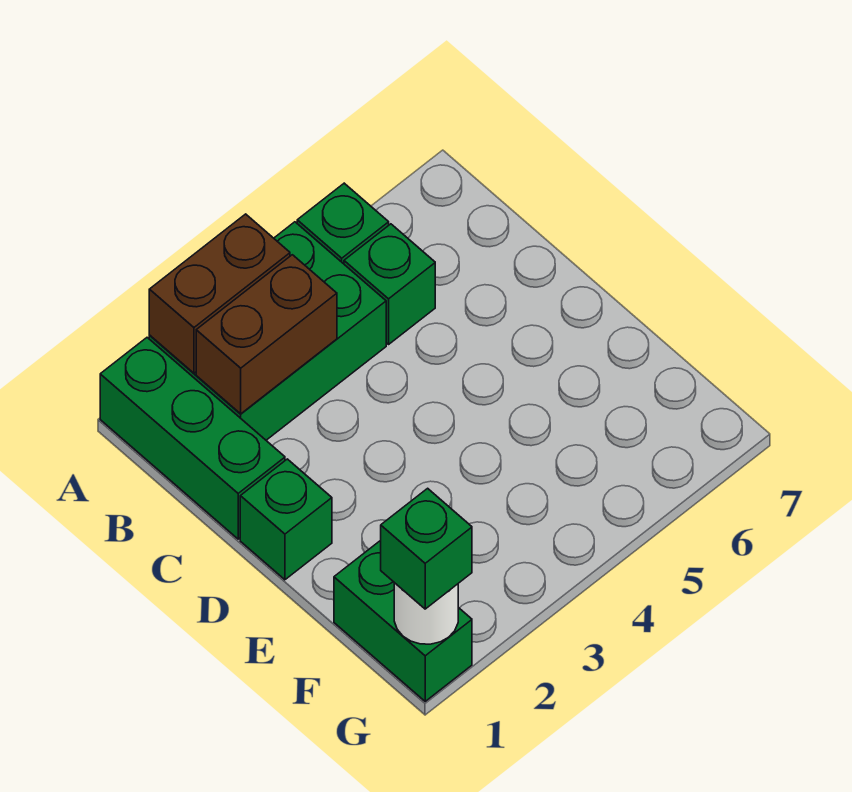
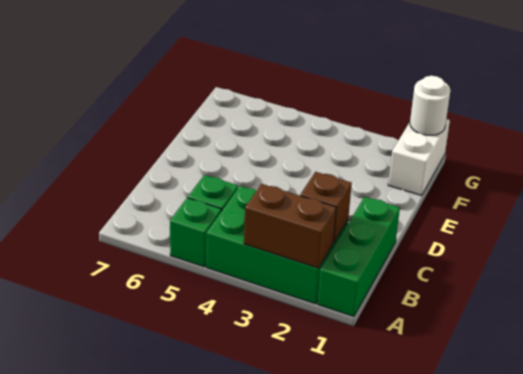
brown brick B2:B3 level 2 -> brown brick B2 level 2
green brick D1 level 1 -> none
green brick F1:G1 level 1 -> white brick F1:G1 level 1
green brick G1 level 3 -> none

